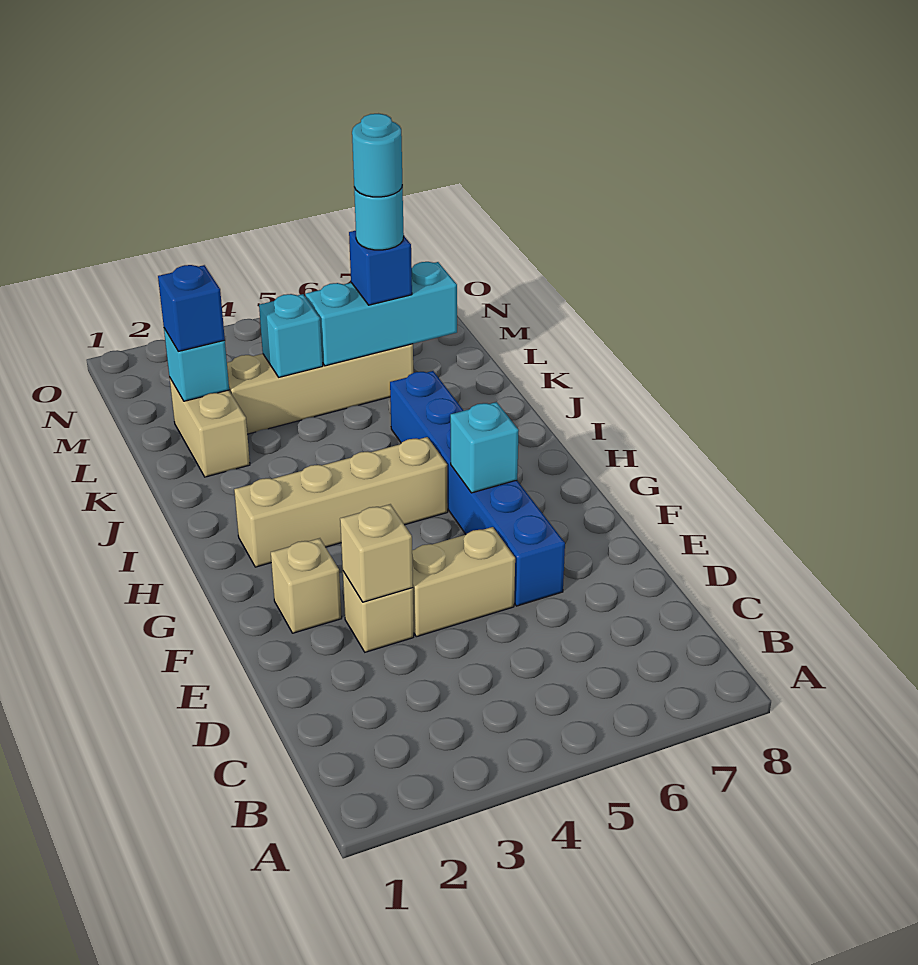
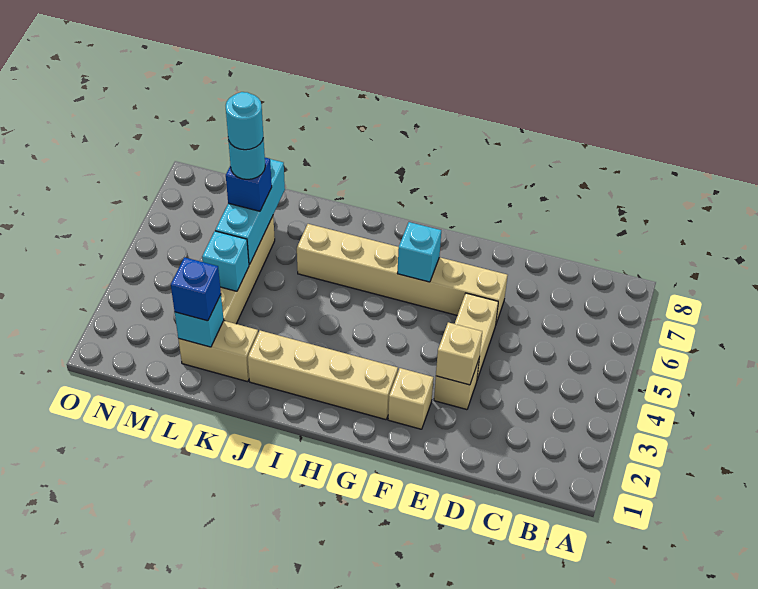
blue brick E6:J6 level 1 -> tan brick E6:J6 level 1
tan brick H2:H5 level 1 -> tan brick G2:J2 level 1

